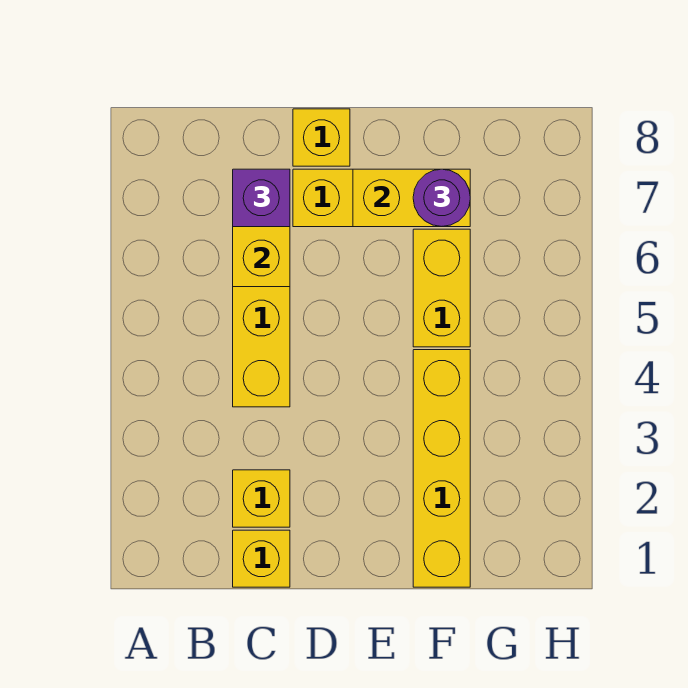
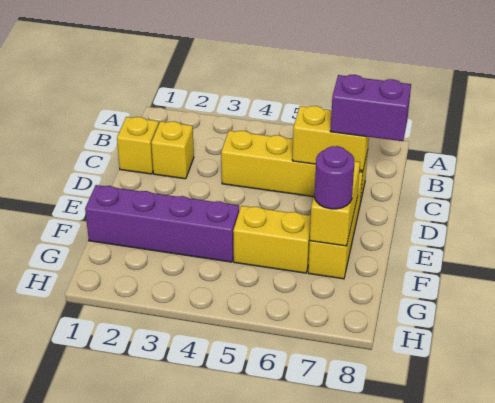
purple brick C7 level 3 -> purple brick C7:C8 level 3
yellow brick D8 level 1 -> none
yellow brick F1:F4 level 1 -> purple brick F1:F4 level 1

